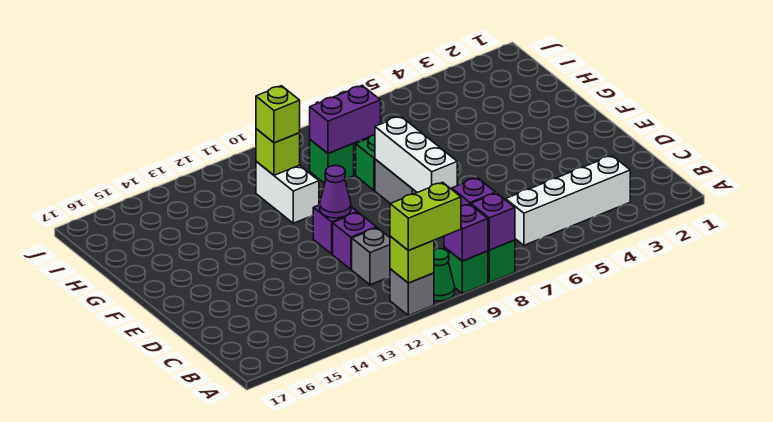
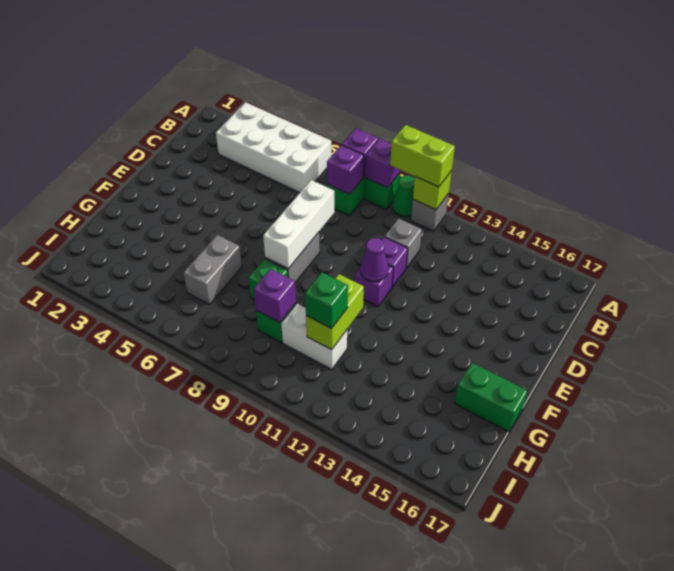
white brick B3:B6 level 1 -> white brick A3:B6 level 1
none -> grey brick G6:H6 level 1
white brick G11:H11 level 1 -> white brick H10:H11 level 1
none -> green brick G16:G17 level 1
purple brick H8:H9 level 2 -> purple brick H9 level 2
lime brick H11 level 2 -> lime brick G11:H11 level 2
lime brick H11 level 3 -> green brick H11 level 3

